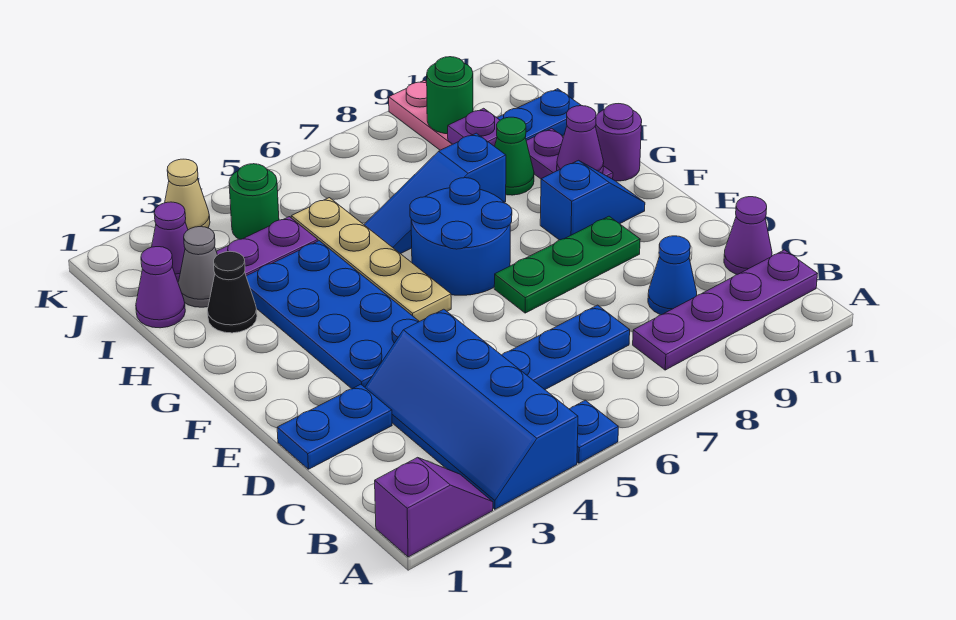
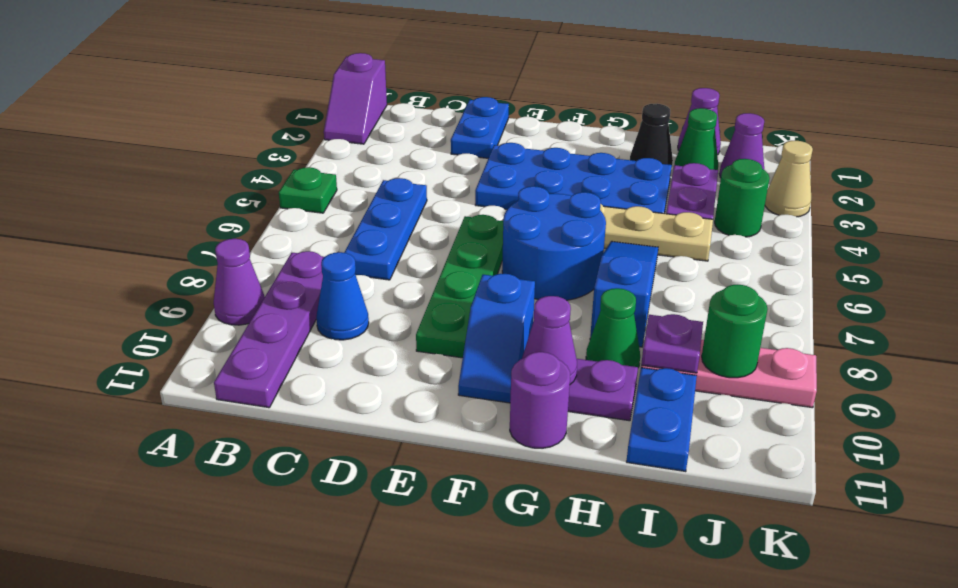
blue slope A3:D4 level 1 top 4 -> none
blue plate A5 level 1 -> green plate A5 level 1
purple cone C11 level 1 -> purple cone A9 level 1
green plate E7:E9 level 1 -> green plate E6:E9 level 1
grey cone I2 level 1 -> green cone I2 level 1

